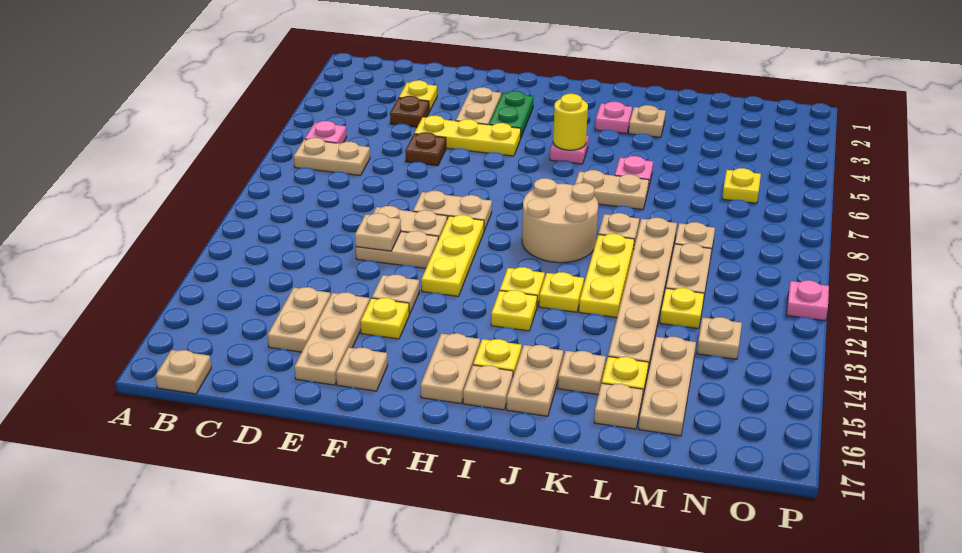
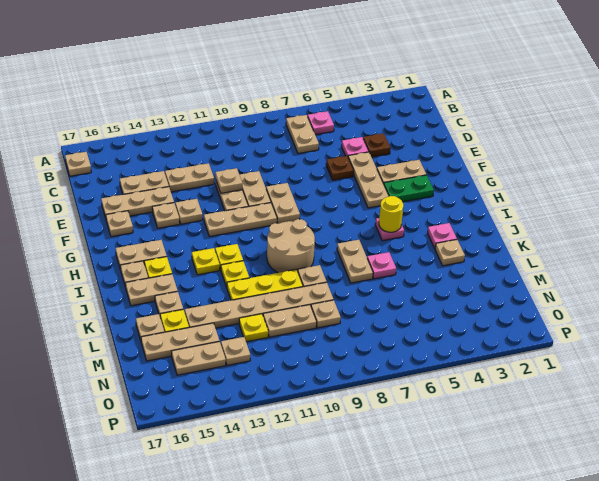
yellow plate D3 level 1 -> none
none -> tan plate D12:D13 level 1
yellow plate E5:G5 level 1 -> tan plate E5:G5 level 1
yellow plate F14 level 1 -> tan plate F14 level 1
yellow plate G10:G12 level 1 -> tan plate G10:G12 level 1
yellow plate N6 level 1 -> none
none -> tan plate N14:N15 level 1
pink plate P11 level 1 -> pink plate D5 level 1

